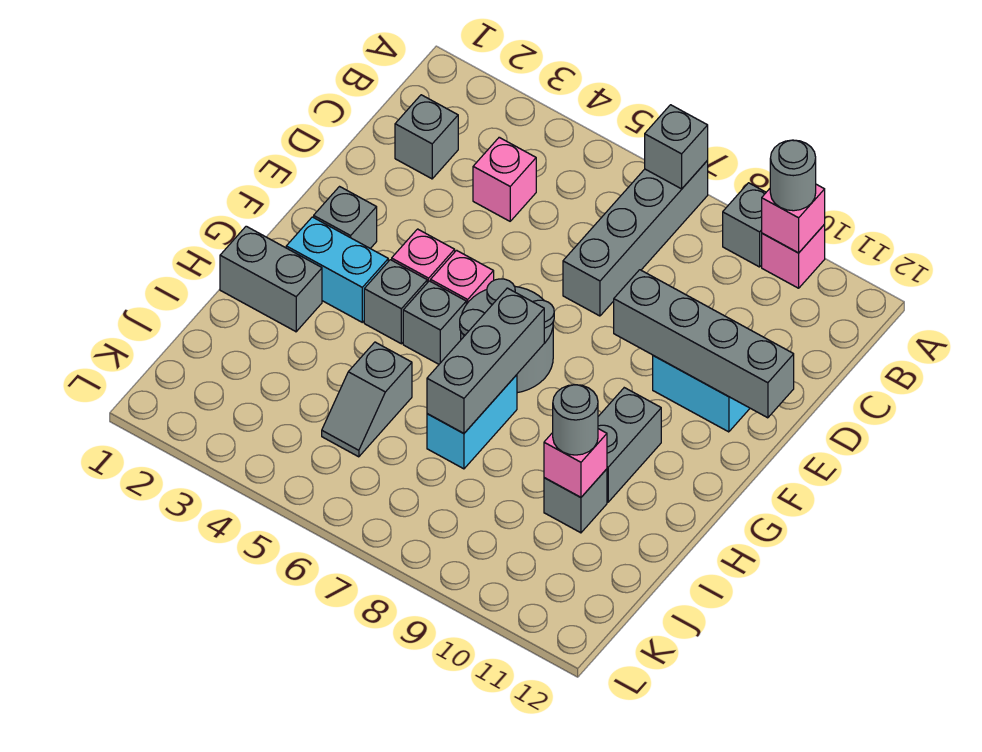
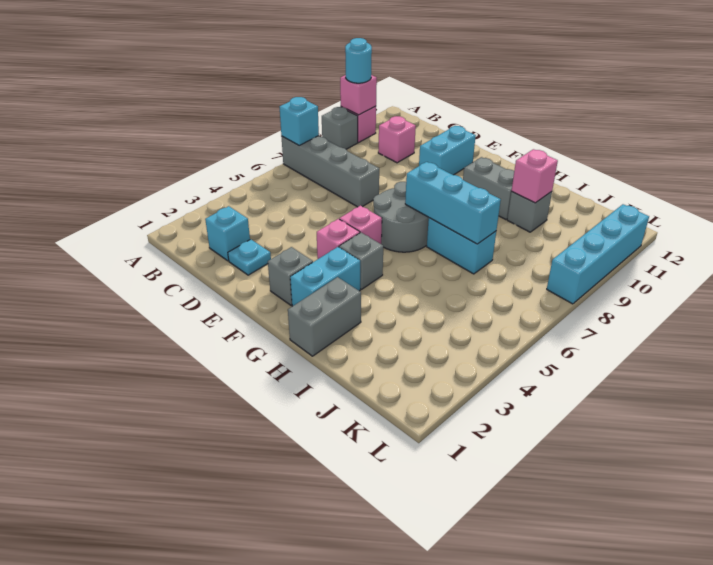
grey brick A7 level 2 -> cyan brick A7 level 2
grey round brick A10 level 3 -> cyan round brick A10 level 3
grey brick C2 level 1 -> cyan brick C2 level 1
pink brick C4 level 1 -> pink brick C10 level 1
none -> cyan plate D2 level 1
grey brick E9:E12 level 2 -> none
grey brick G5 level 1 -> none
grey brick G7:I7 level 2 -> cyan brick G7:I7 level 2
grey slope I5:J5 level 1 top I -> none
grey round brick I10 level 3 -> none
none -> cyan brick L8:L11 level 1

